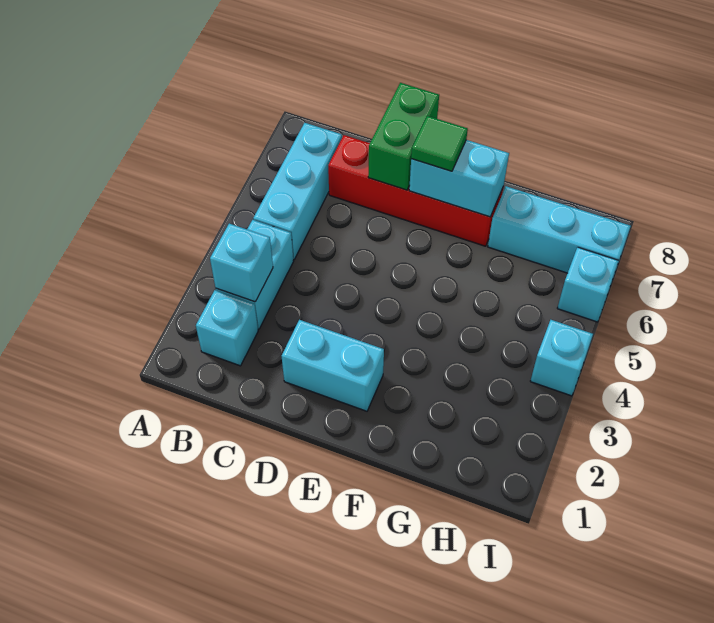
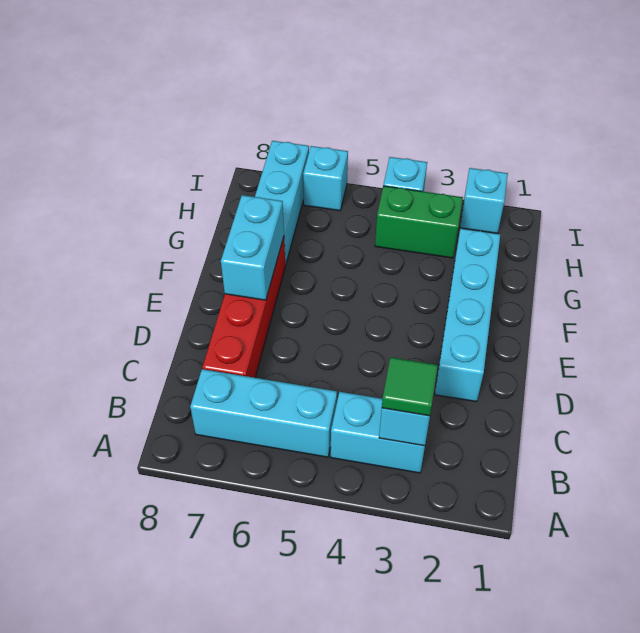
cyan brick B2 level 1 -> cyan brick I2 level 1
cyan brick D2:E2 level 1 -> cyan brick D2:G2 level 1
green brick D7:D8 level 2 -> green brick H3:H4 level 1
green tile E7 level 3 -> green tile B3 level 3

